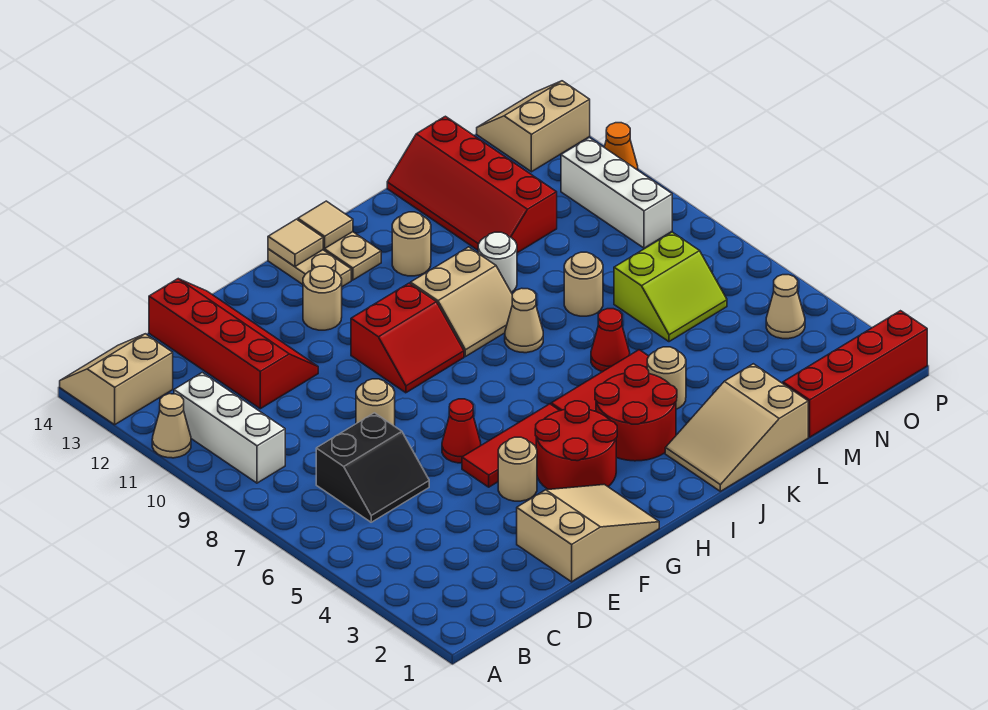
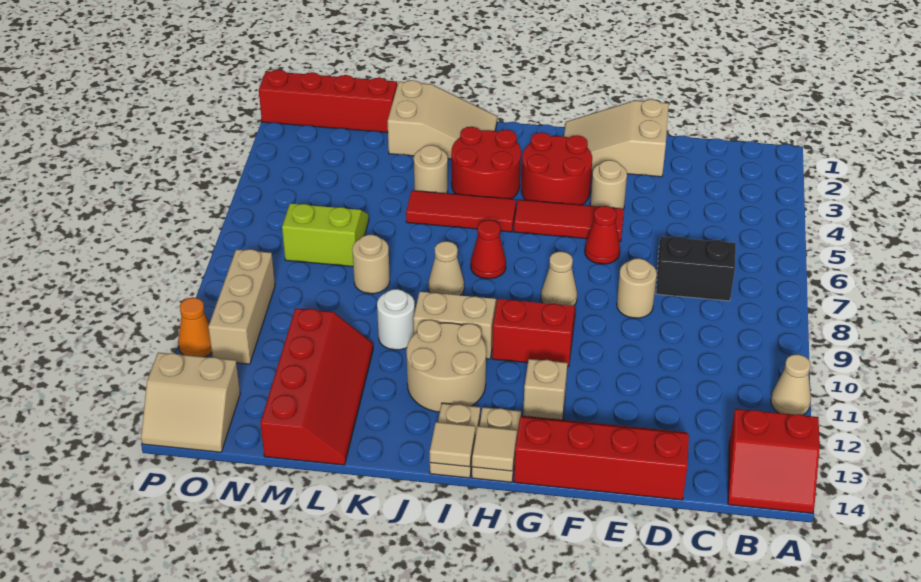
tan slope A13:B14 level 1 top 13 -> red slope A13:B14 level 1 top 13
white brick B9:B11 level 1 -> none
red slope D11:E14 level 1 top D -> red slope D13:G14 level 1 top 14
tan round brick G12 level 1 -> tan brick G12 level 1
tan round brick J12 level 1 -> tan round brick I11:J12 level 1
red cone K6 level 1 -> red cone I7 level 1
tan cone O4 level 1 -> tan cone G8 level 1
white brick O9:O11 level 1 -> tan brick O9:O11 level 1

